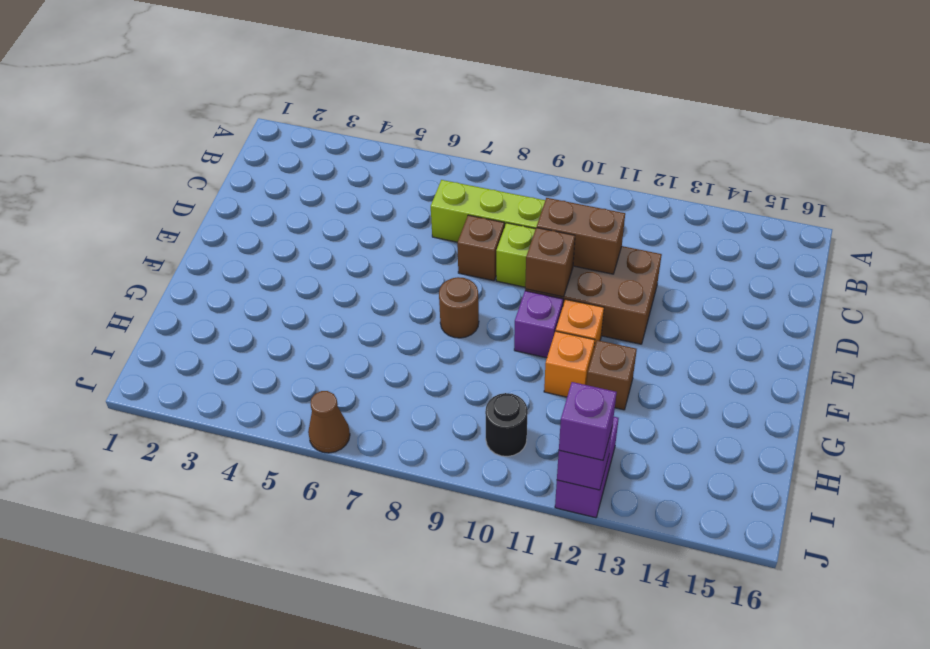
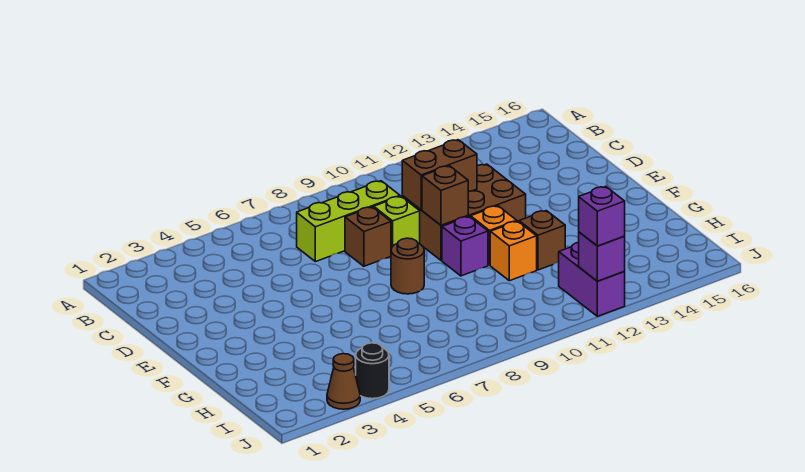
black round brick I10 level 1 -> black round brick J4 level 1
brown cone J6 level 1 -> brown cone J3 level 1

